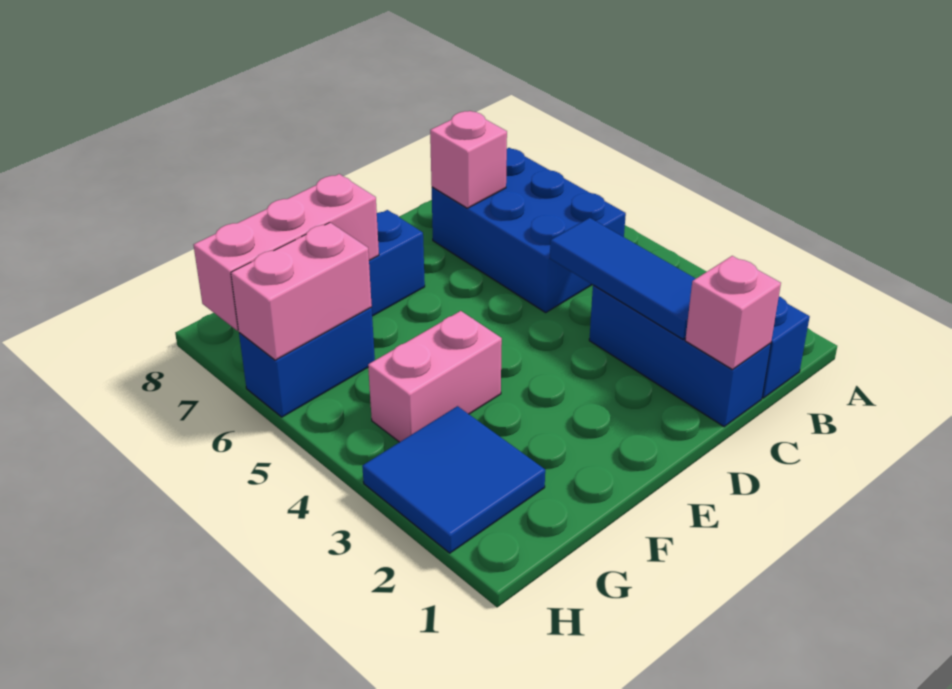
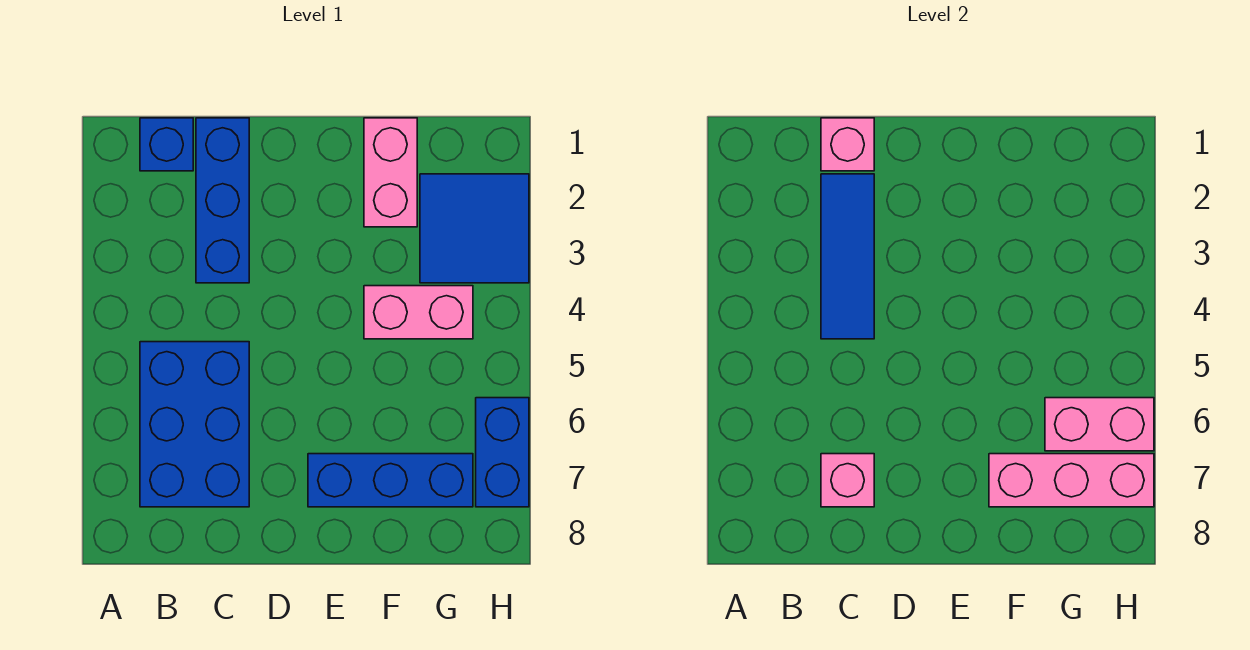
none -> pink brick F1:F2 level 1
blue brick G6:H6 level 1 -> blue brick H6:H7 level 1

